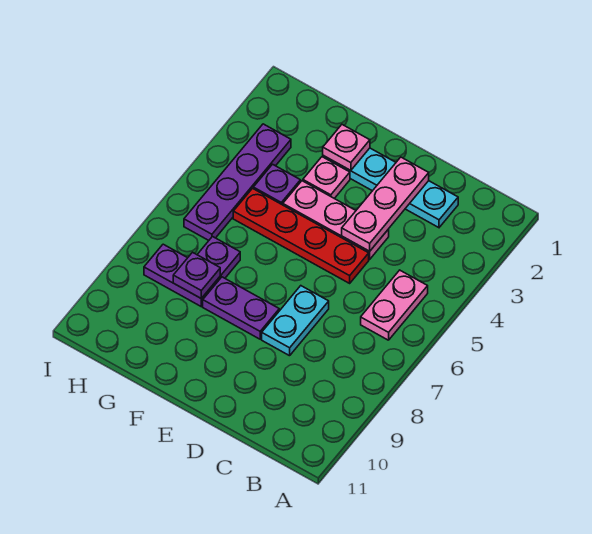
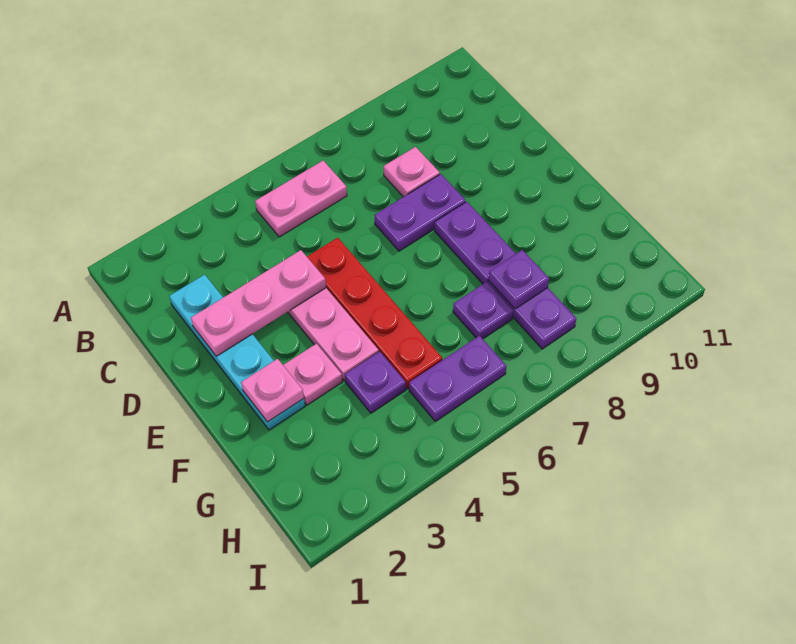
none -> pink plate C8 level 1
cyan plate D7:D8 level 1 -> purple plate D7:D8 level 1
purple plate H3:H6 level 1 -> purple plate H5:H6 level 1

